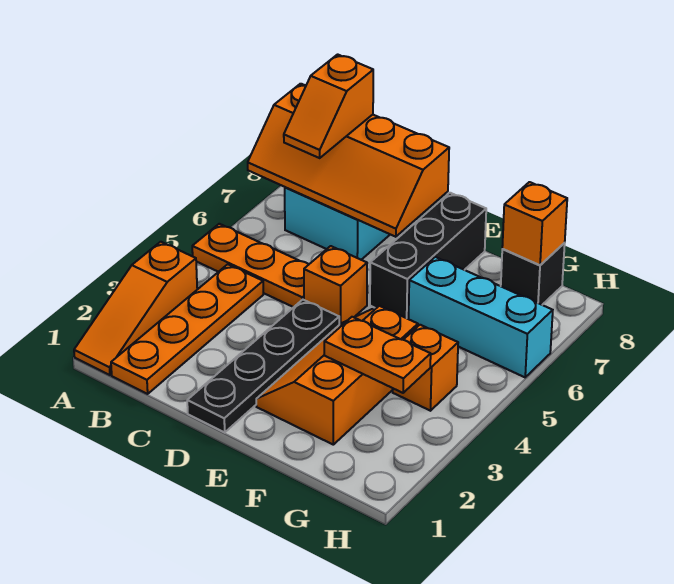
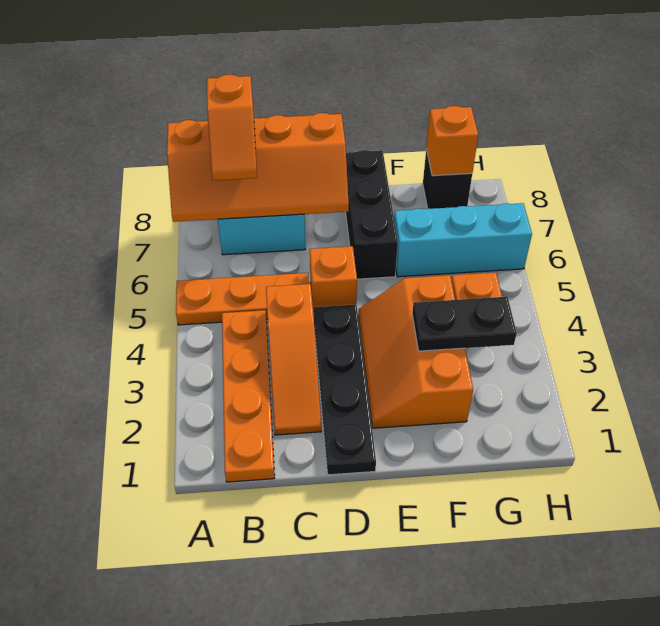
orange slope A1:A3 level 1 top 3 -> orange slope C2:C4 level 1 top 4
orange plate F3:G3 level 2 -> black plate F3:G3 level 2

